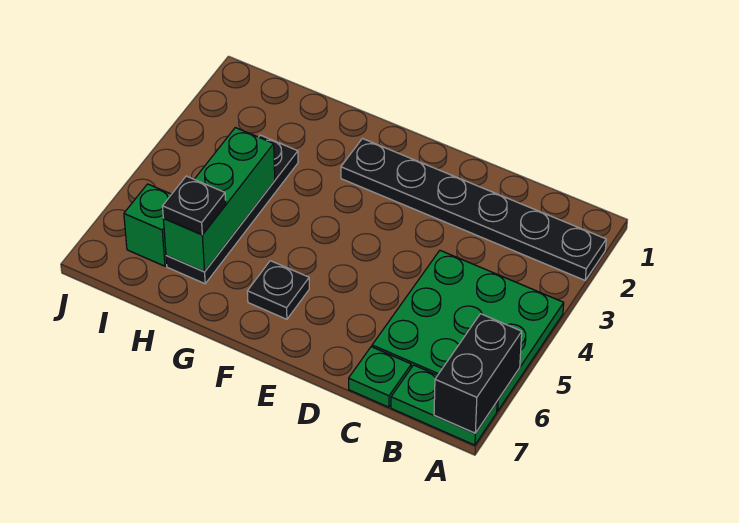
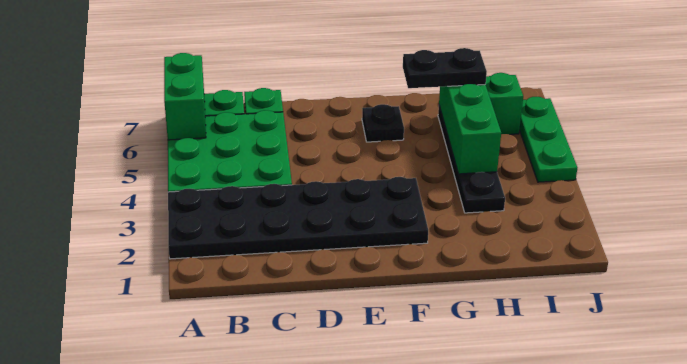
black plate A2:F2 level 1 -> black plate A2:F3 level 1
black brick A6:A7 level 2 -> green brick A6:A7 level 2
black plate H6 level 3 -> black plate G6:H6 level 3
none -> green plate J4:J6 level 1

